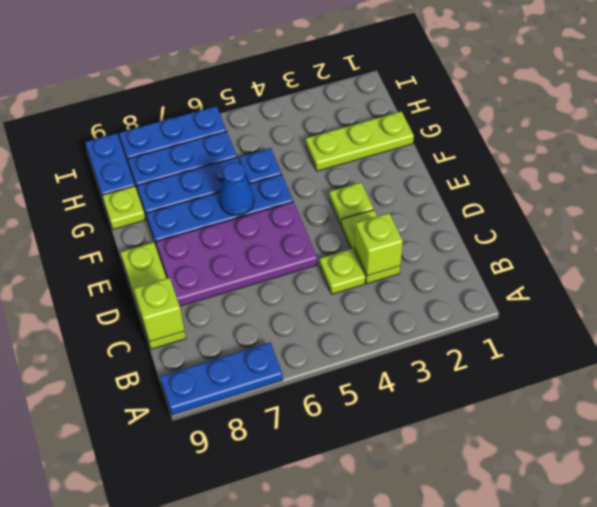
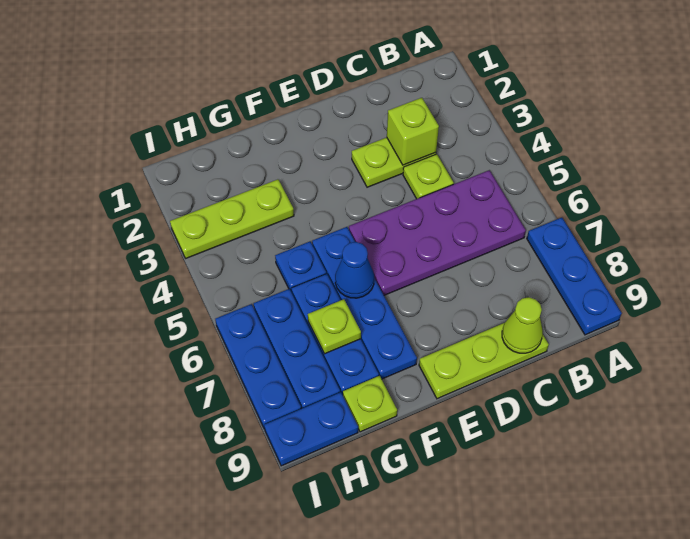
lime brick C9 level 2 -> lime cone C9 level 2
purple plate D5:E8 level 1 -> purple plate B5:E6 level 1
lime plate E3 level 1 -> lime plate G7 level 2
lime plate G1:G3 level 1 -> lime plate G3:I3 level 1

